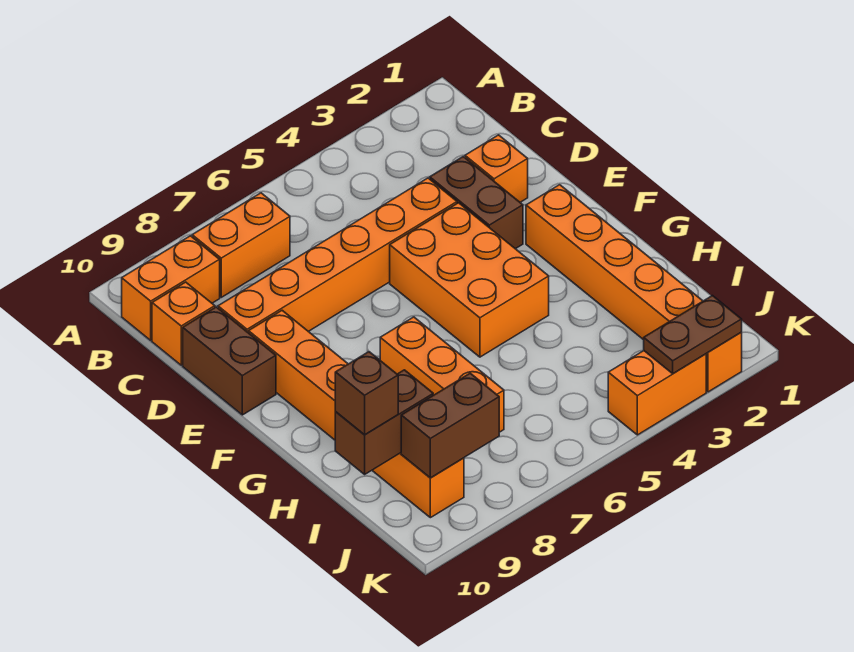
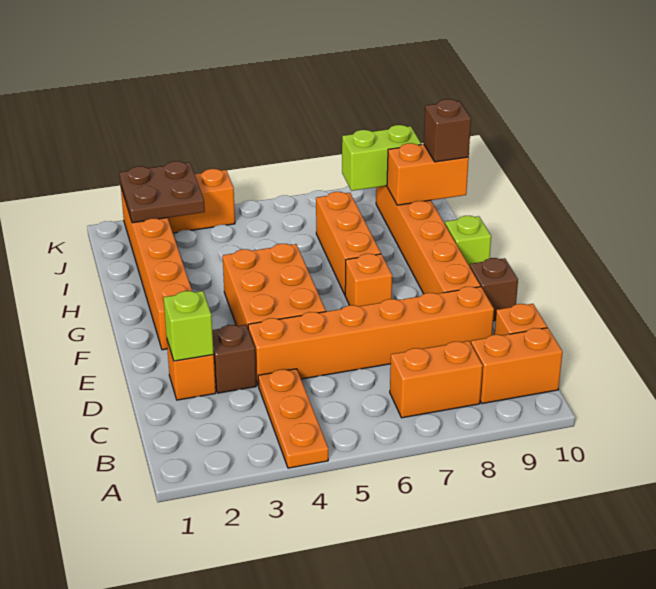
none -> orange plate A4:C4 level 1
none -> lime brick D2 level 2
brown brick D3:E3 level 1 -> brown brick D3 level 1
brown brick D10:E10 level 1 -> brown brick E10 level 1
none -> orange brick F7 level 1
none -> lime brick G10 level 1
brown brick I9:I10 level 2 -> orange brick I9:I10 level 2
brown brick J8:J9 level 2 -> lime brick J8:J9 level 2
brown plate K2:K3 level 2 -> brown plate J2:K3 level 2

